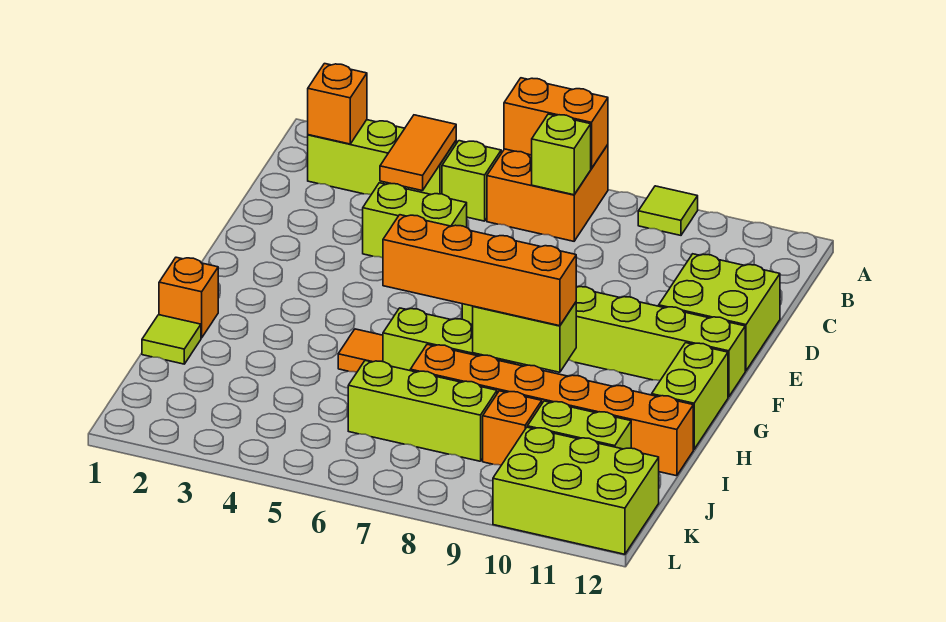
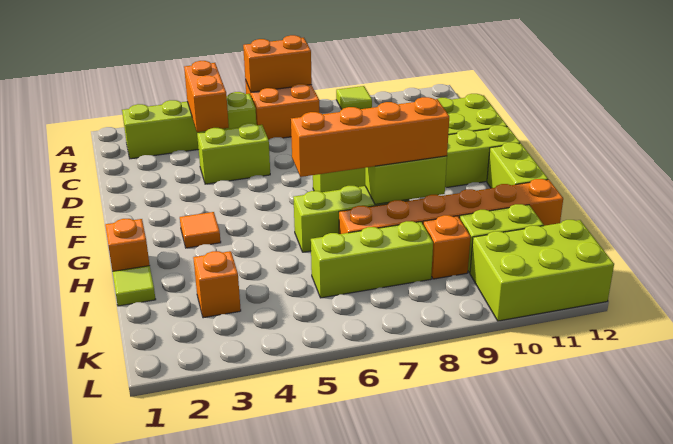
orange brick B2 level 2 -> orange brick J3 level 1
orange tile B4:C4 level 2 -> orange brick B4:C4 level 2
lime brick B7 level 2 -> none
orange tile H5 level 1 -> orange tile G3 level 1

